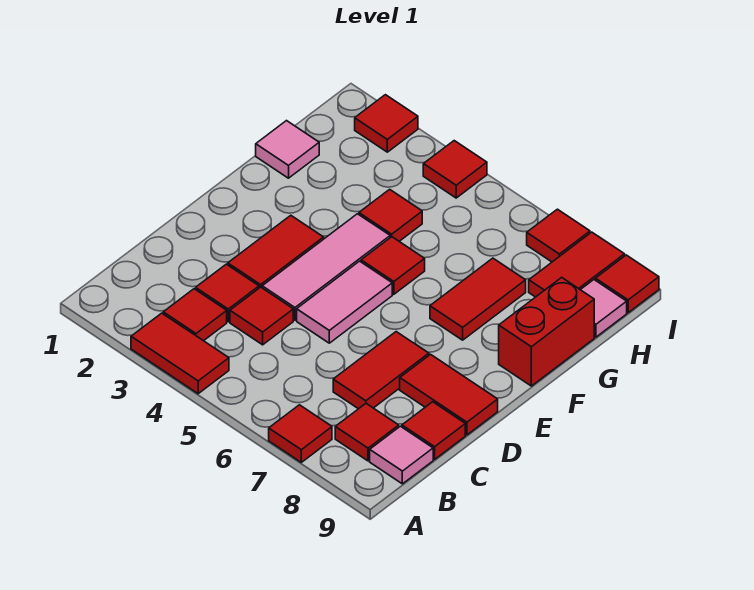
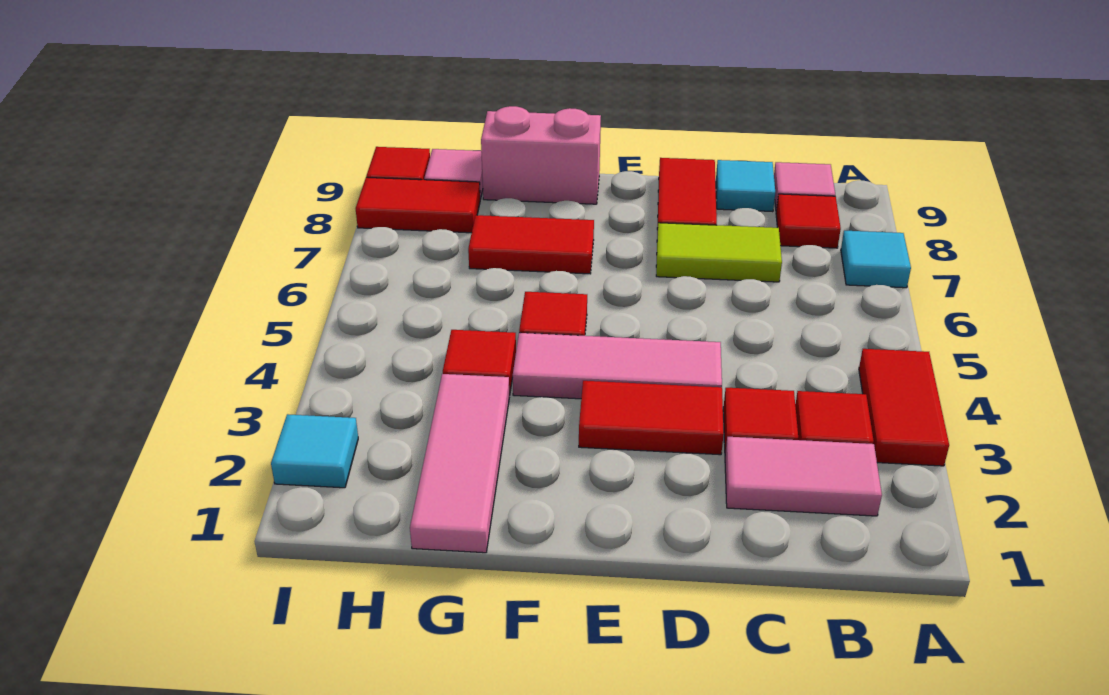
red tile A7 level 1 -> cyan tile A7 level 1
red tile C4 level 1 -> none
red tile C7:D7 level 1 -> lime tile C7:D7 level 1
red tile C9 level 1 -> cyan tile C9 level 1
pink tile D5:E5 level 1 -> pink tile B2:C2 level 1
red brick F9:G9 level 1 -> pink brick F9:G9 level 1
pink tile G1 level 1 -> pink tile G1:G3 level 1
red tile I2 level 1 -> cyan tile I2 level 1
red tile I4 level 1 -> none
red tile I7 level 1 -> none

